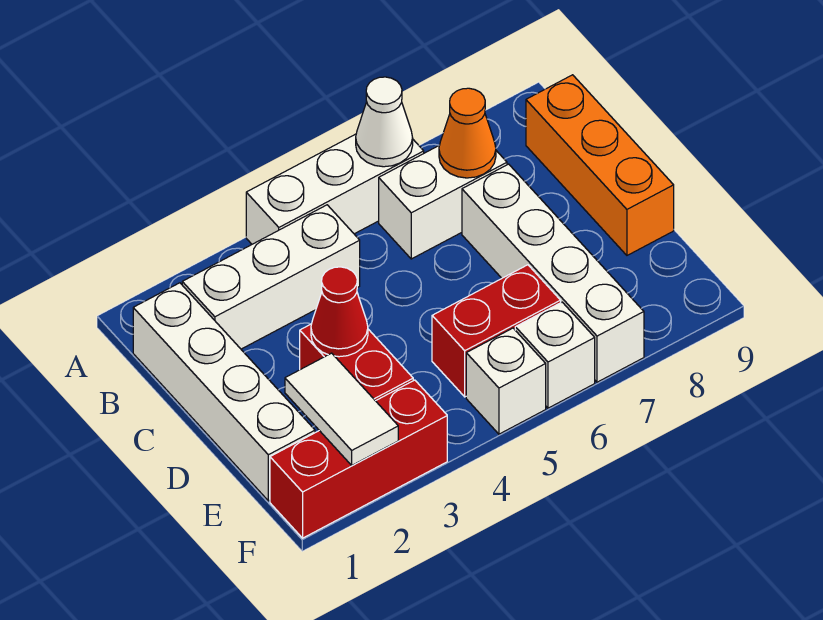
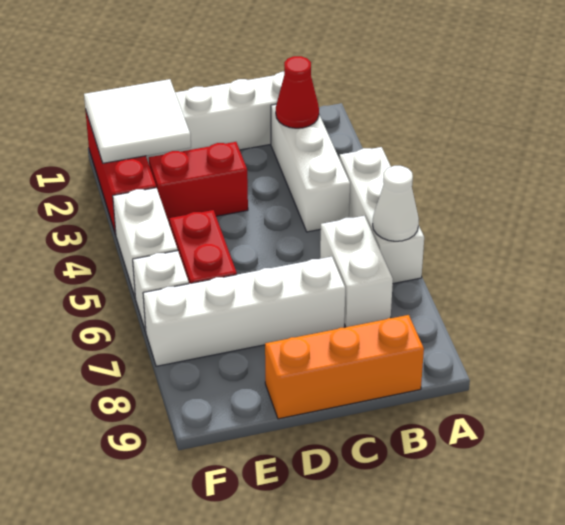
orange cone B7 level 2 -> none
red cone D3 level 2 -> red cone B2 level 2
white tile E2:F2 level 2 -> white tile E1:F2 level 2
white brick F5 level 1 -> white brick F4:F5 level 1

